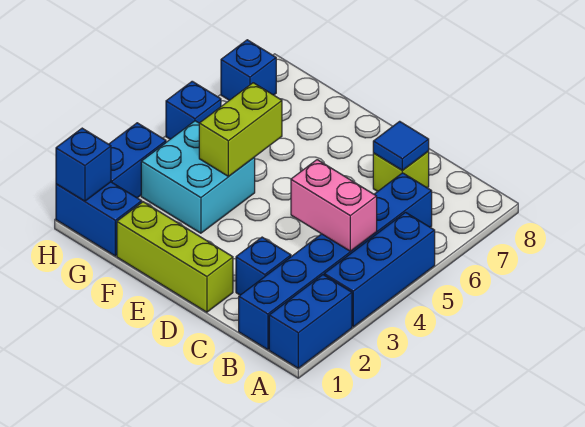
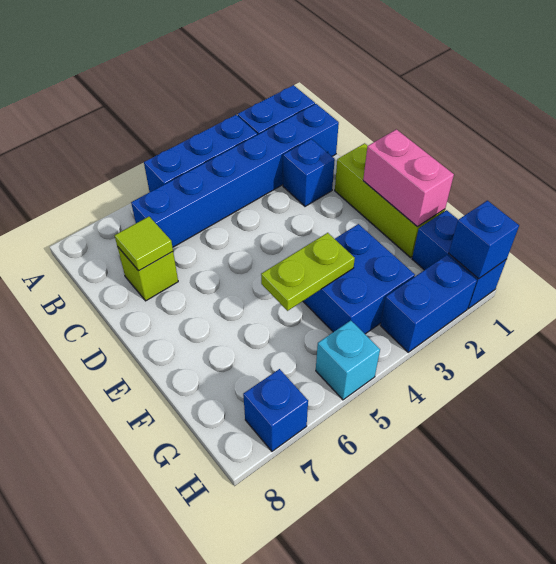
pink brick B4:C4 level 2 -> pink brick E1:F1 level 2
blue tile C7 level 2 -> lime tile C7 level 2
cyan brick F3:G4 level 1 -> blue brick F3:G4 level 1
lime brick F4:F5 level 2 -> lime plate F4:F5 level 2
blue brick H5 level 1 -> cyan brick H5 level 1

